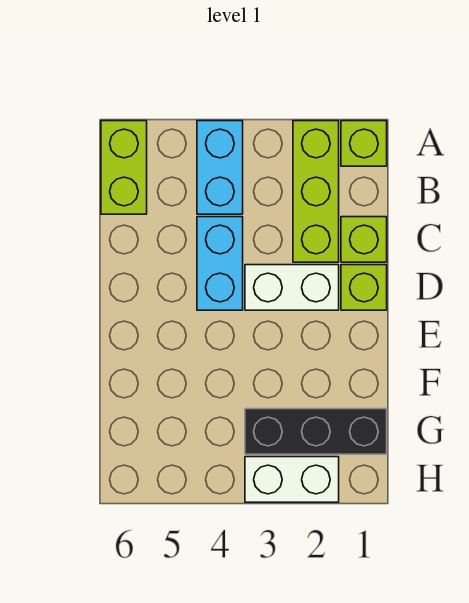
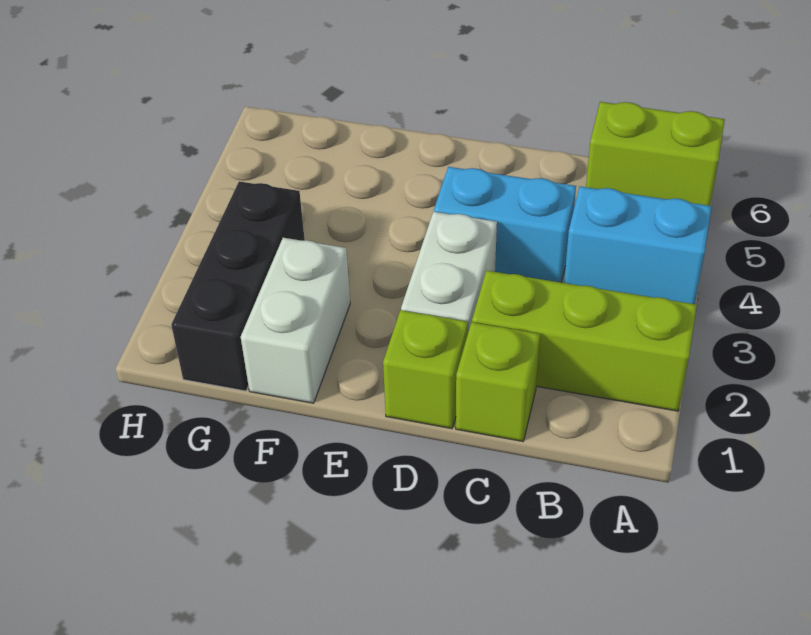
lime brick A1 level 1 -> none
white brick H2:H3 level 1 -> white brick F1:F2 level 1

